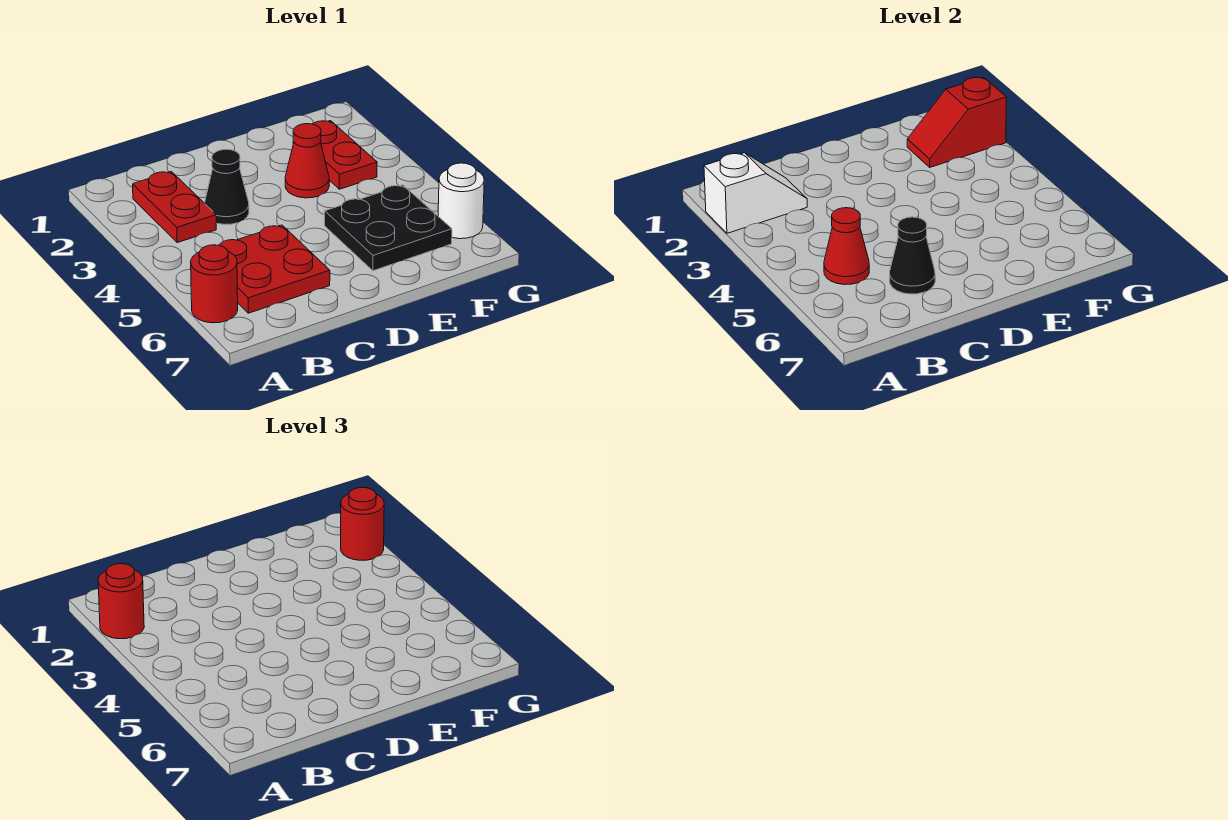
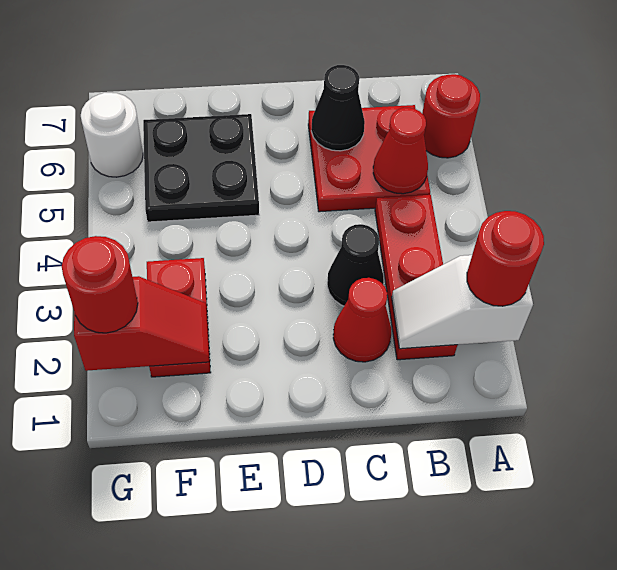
red plate B2:B3 level 1 -> red plate B2:B4 level 1
red cone E3 level 1 -> red cone C2 level 1

